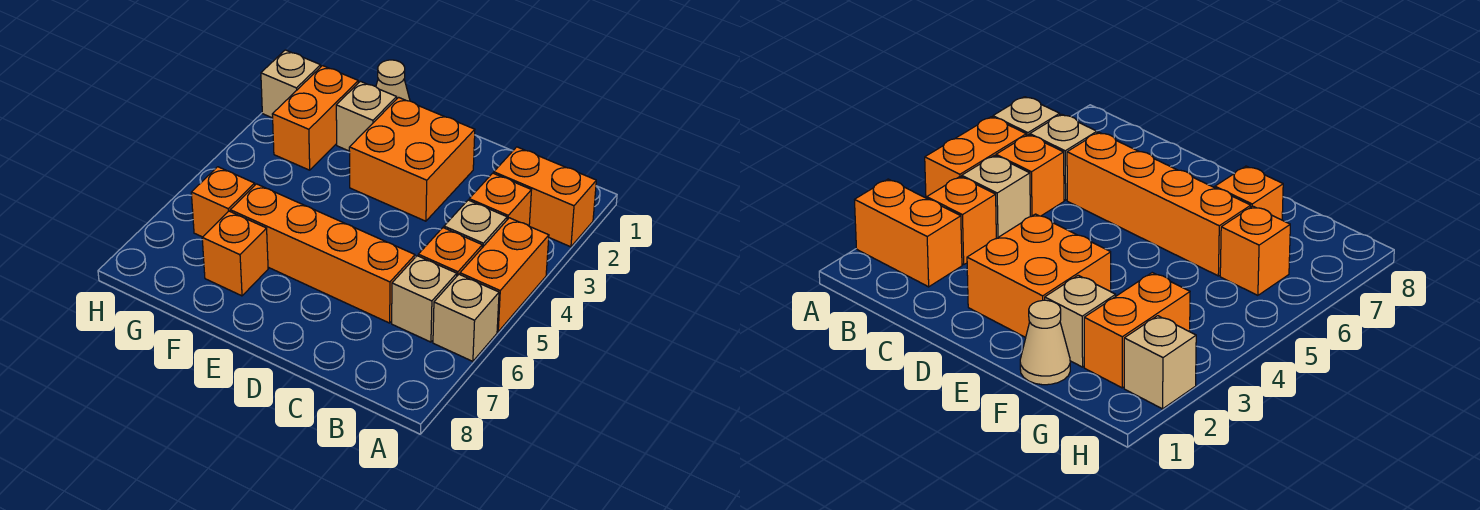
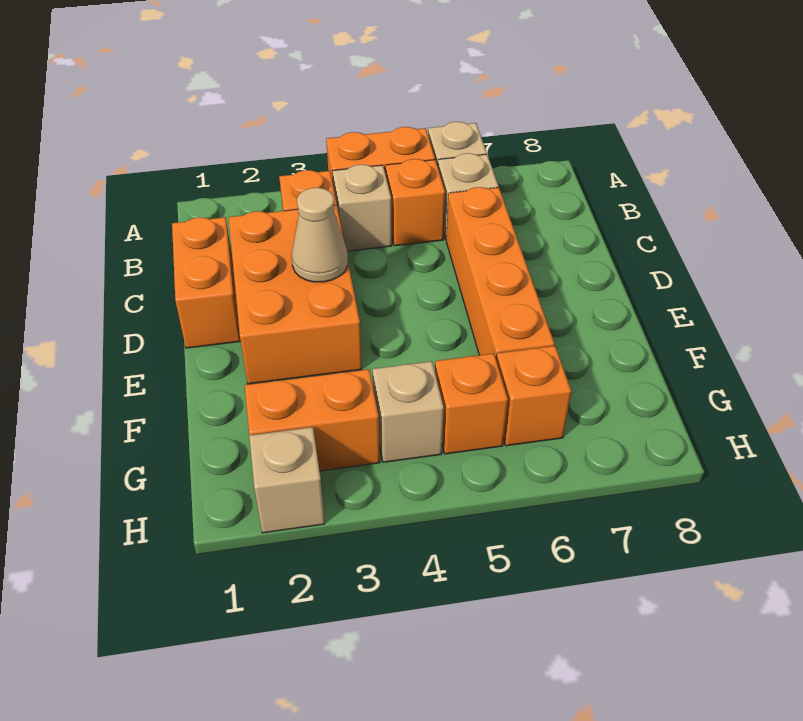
orange brick A2:B2 level 1 -> orange brick C1:D1 level 1
orange brick D2:E3 level 1 -> orange brick C2:E3 level 1
tan cone F1 level 1 -> tan cone D3 level 2
tan brick F2 level 1 -> tan brick G4 level 1
orange brick F7 level 1 -> orange brick G5 level 1

